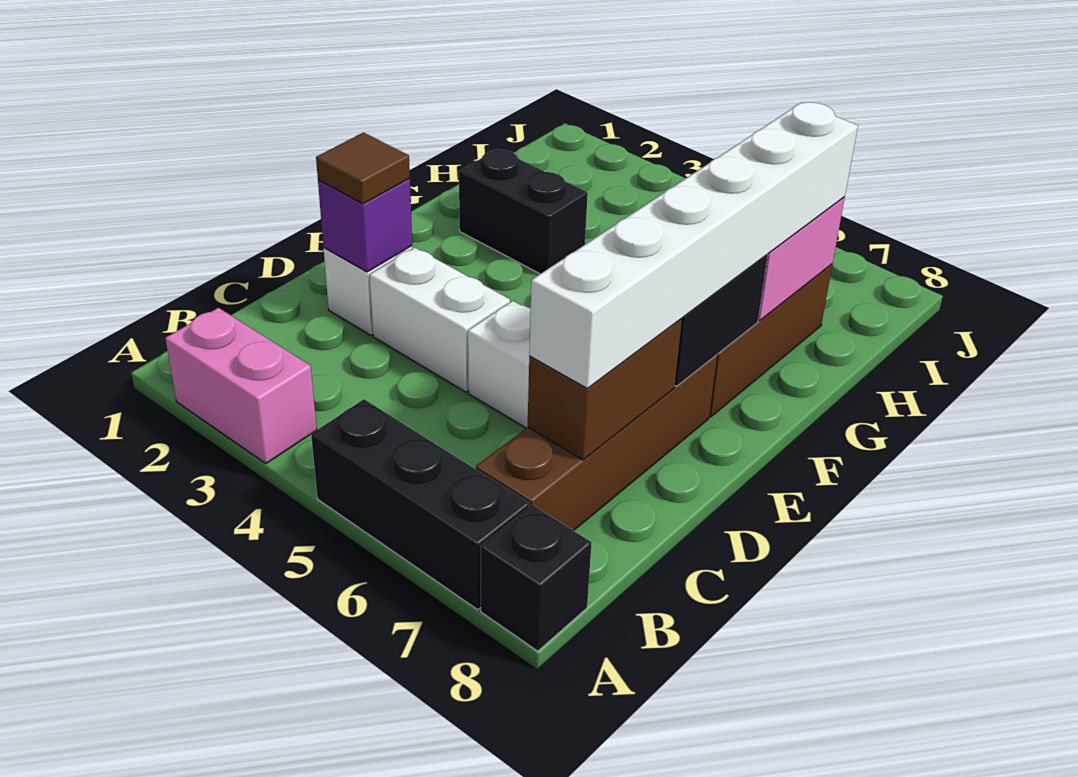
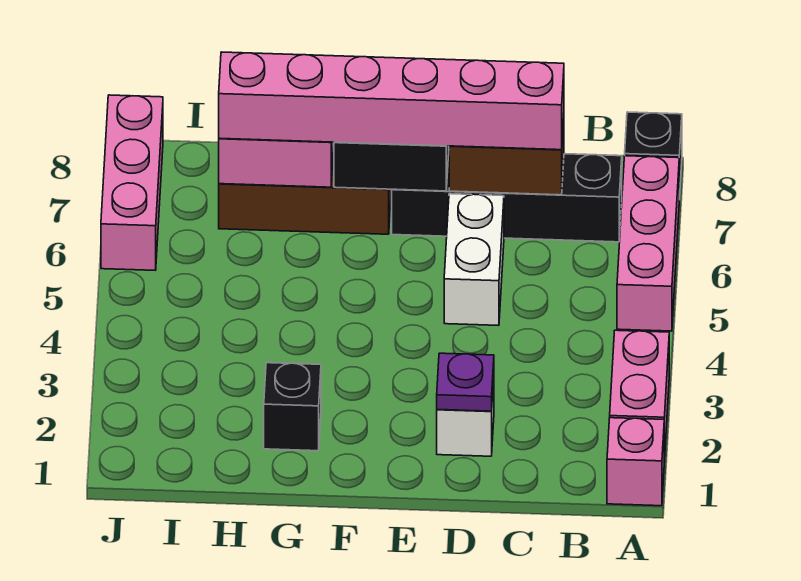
none -> pink brick A1 level 1
black brick A5:A7 level 1 -> pink brick A5:A7 level 1
brown brick B7:E7 level 1 -> black brick B7:E7 level 1
white brick C7:H7 level 3 -> pink brick C7:H7 level 3
purple brick D2 level 2 -> purple plate D2 level 2
brown tile D2 level 3 -> none
white brick D3:D4 level 1 -> none
black brick G2:G3 level 1 -> black brick G2 level 1
none -> pink brick J6:J8 level 1

